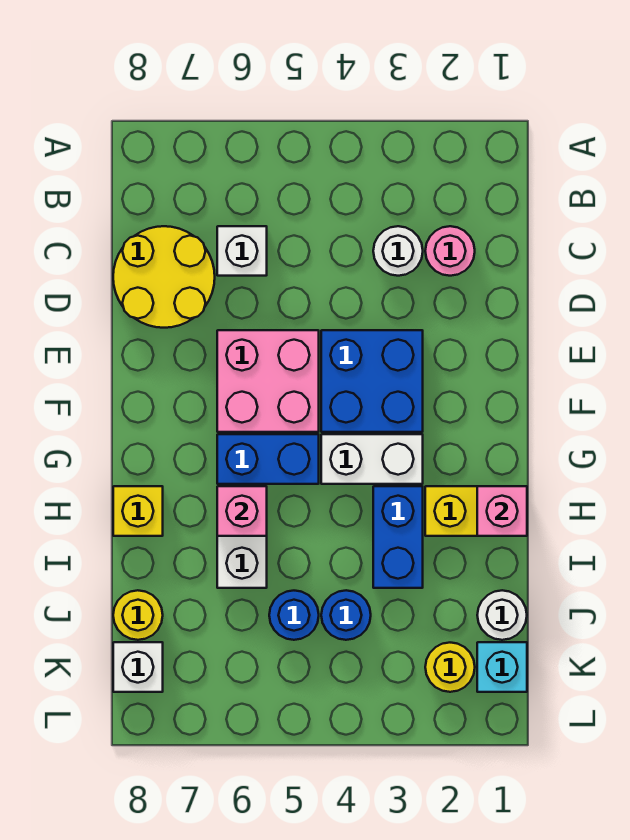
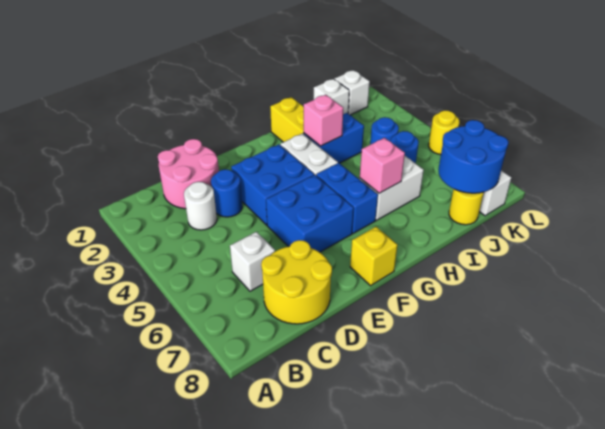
pink round brick C2 level 1 -> pink round brick C1:D2 level 1
none -> blue round brick D3 level 1
pink brick E5:F6 level 1 -> blue brick E5:F6 level 1
pink brick H1 level 2 -> pink brick H3 level 2
yellow brick H8 level 1 -> yellow brick F8 level 1
white round brick J1 level 1 -> white brick J1 level 1
none -> blue round brick J7:K8 level 2
cyan brick K1 level 1 -> white brick K1 level 1
yellow round brick K2 level 1 -> yellow round brick L5 level 1

